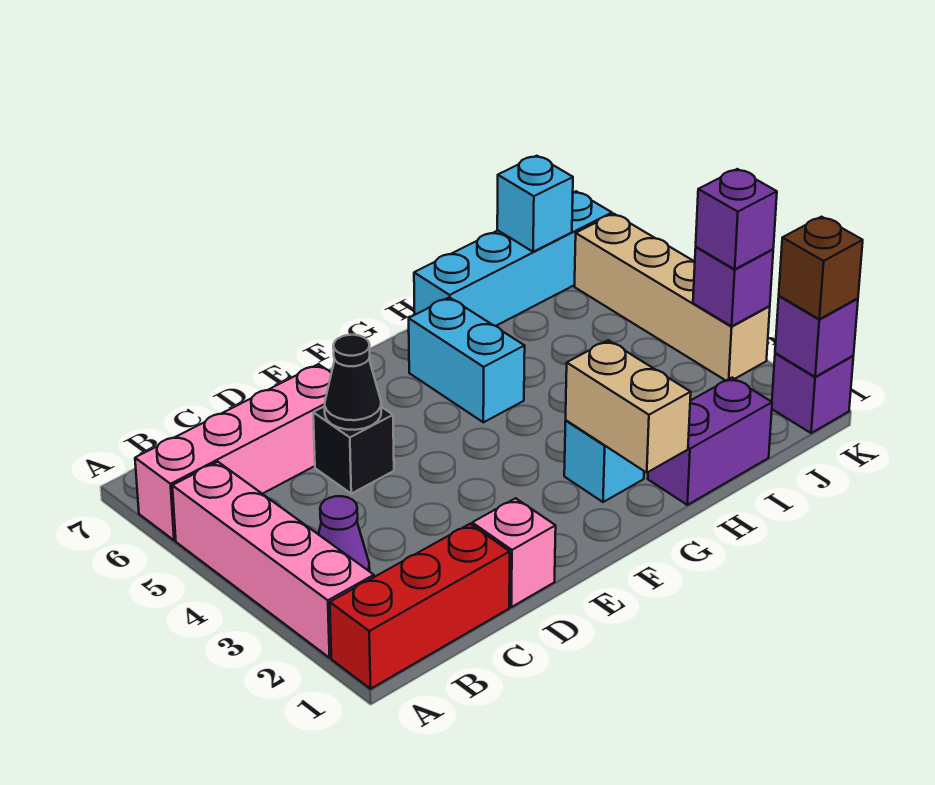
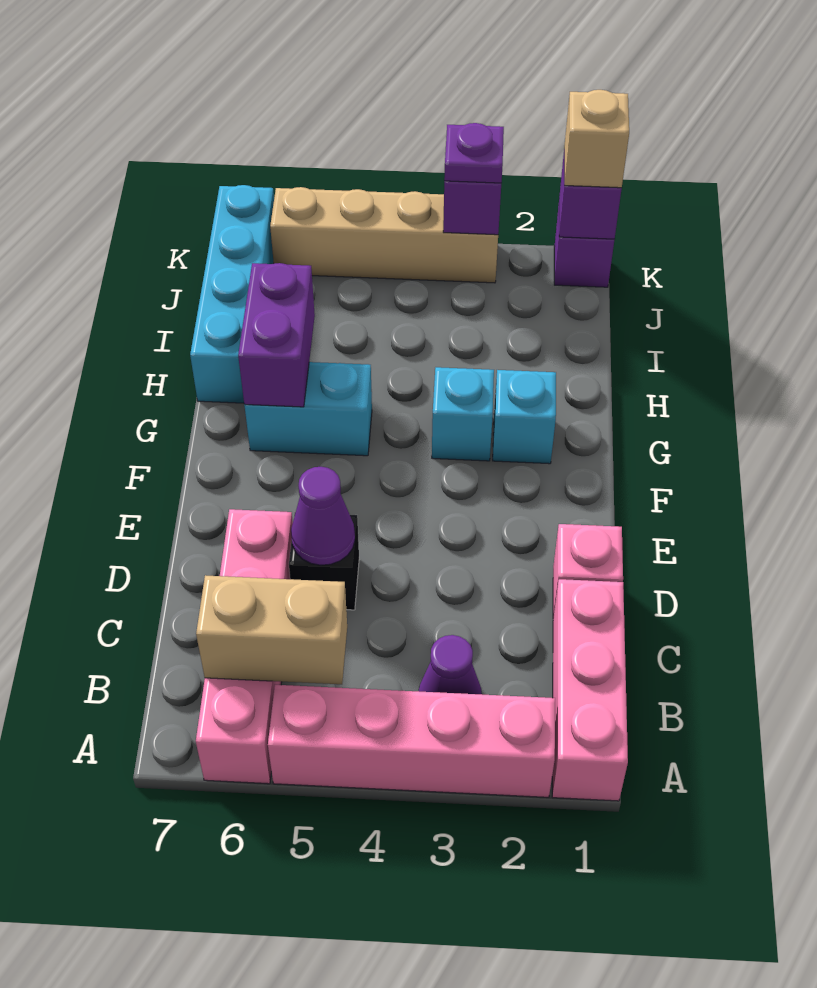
red brick A1:C1 level 1 -> pink brick A1:C1 level 1
black cone D5 level 2 -> purple cone D5 level 2
tan brick G1:G2 level 2 -> tan brick B5:B6 level 2
purple brick H1:I1 level 1 -> purple brick G6:H6 level 2
cyan brick J7 level 2 -> cyan brick G3 level 1
brown brick K1 level 3 -> tan brick K1 level 3
purple brick K3 level 3 -> purple plate K3 level 3

